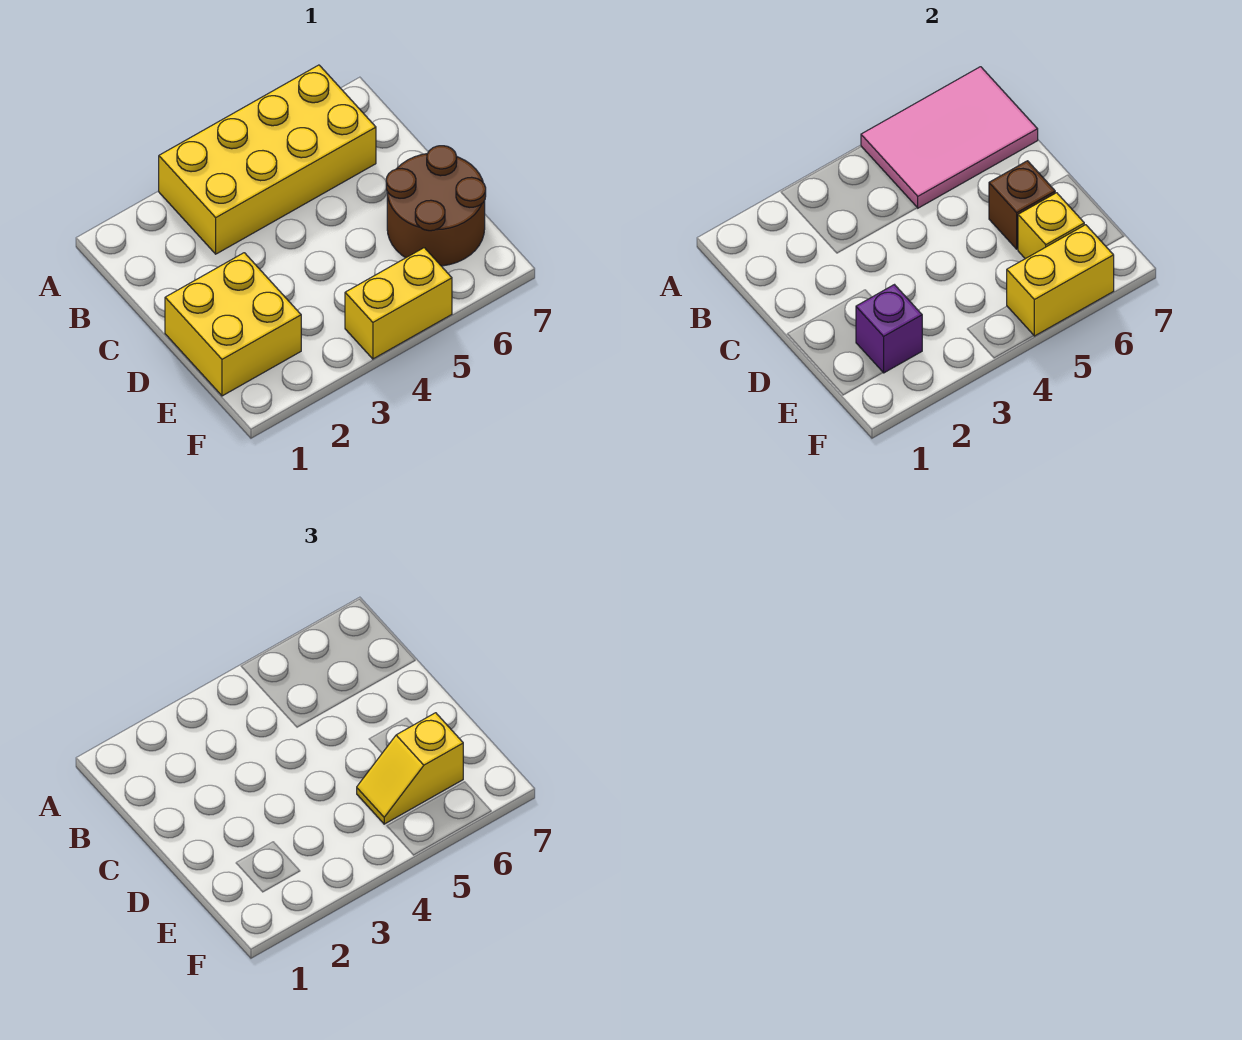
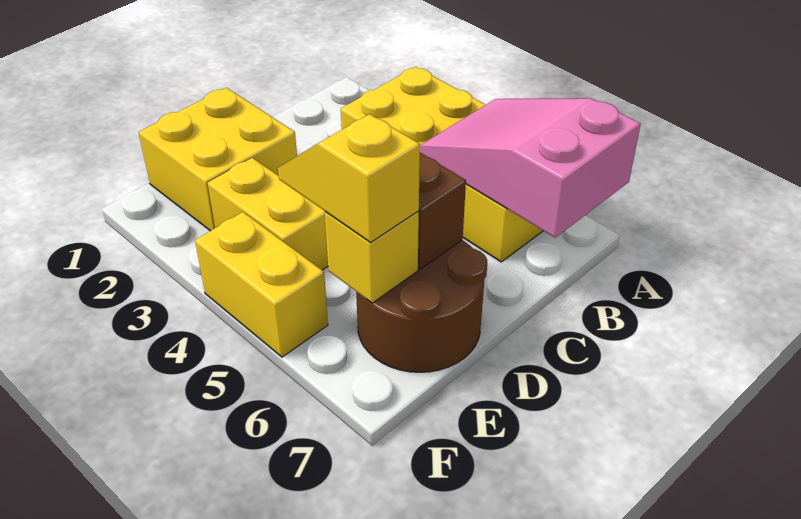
pink tile A5:B7 level 2 -> pink slope A5:B7 level 2 top 7
purple brick E2 level 2 -> none
yellow brick F5:F6 level 2 -> yellow brick E3:E4 level 1

